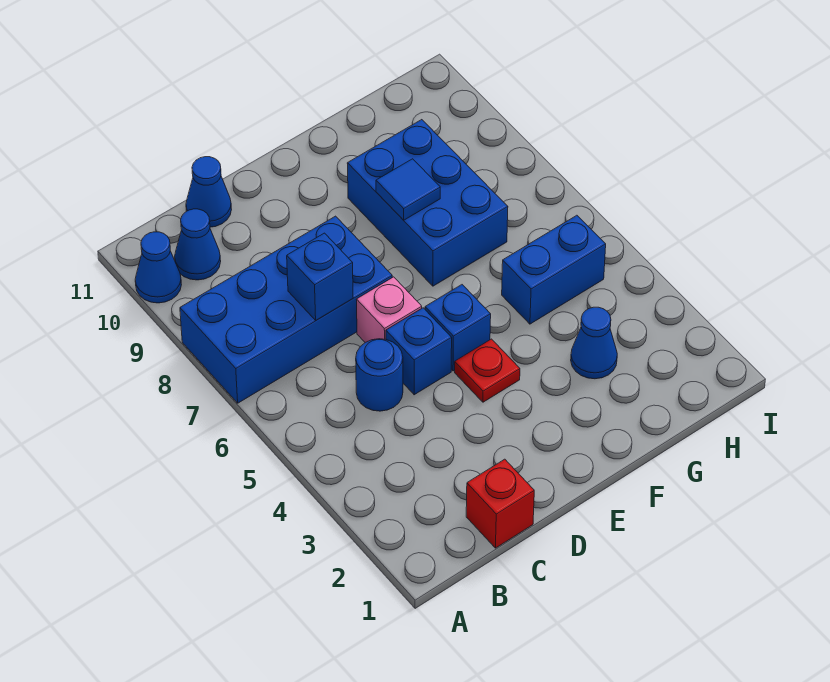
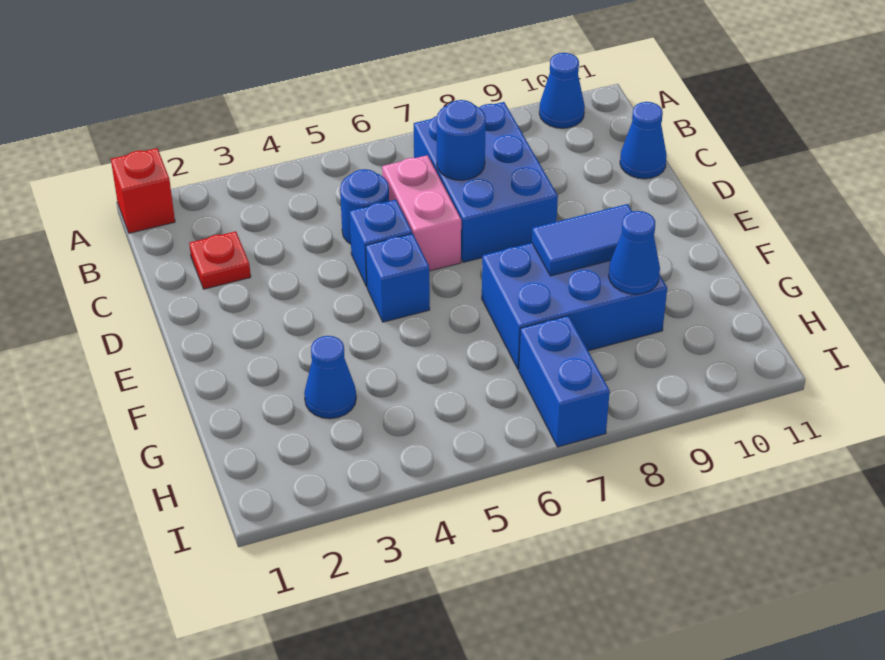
blue brick A7:D8 level 1 -> blue brick B7:D8 level 1
blue cone B10 level 1 -> blue cone G9 level 2
red brick C1 level 1 -> red brick A1 level 1
blue brick C7 level 2 -> blue round brick C7 level 2
pink brick D6 level 1 -> pink brick C6:D6 level 1
red plate E4 level 1 -> red plate C2 level 1
blue tile F8 level 2 -> blue tile F8:F9 level 2
blue brick G5:H5 level 1 -> blue brick H7:I7 level 1

